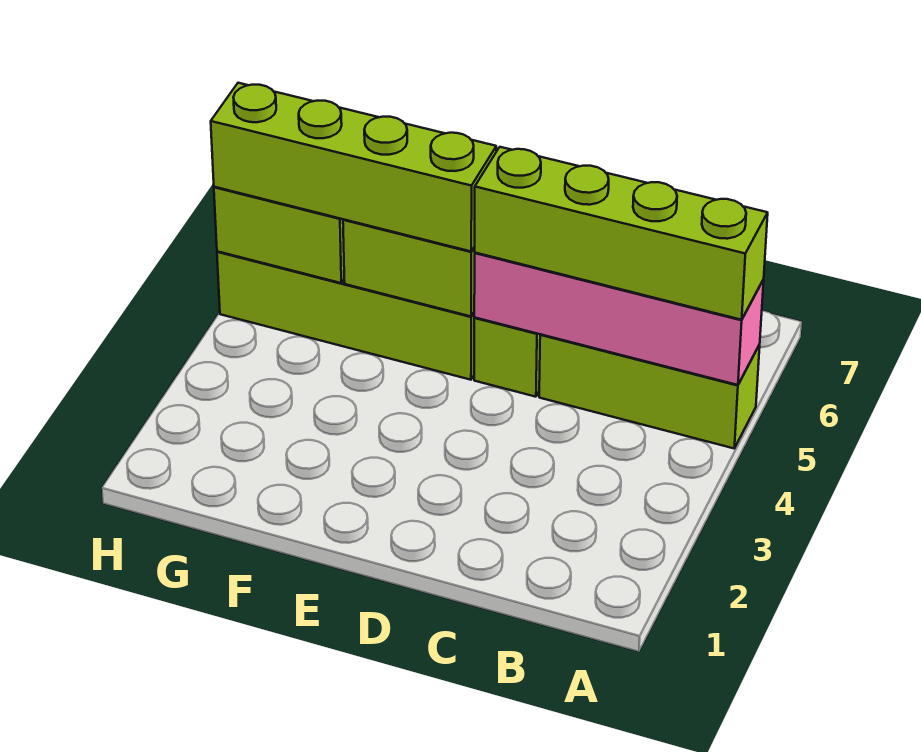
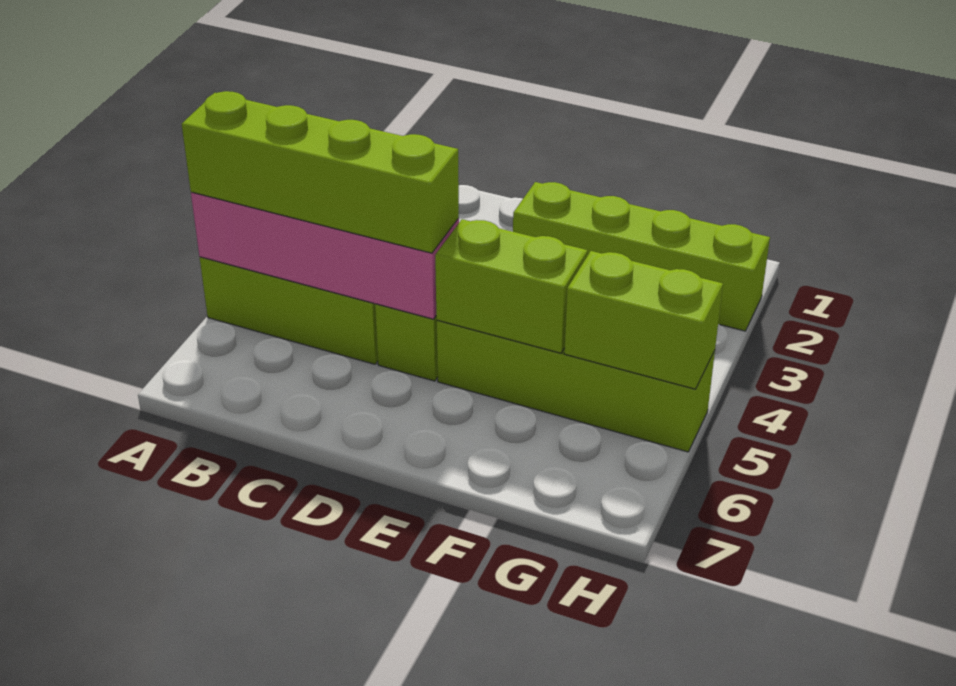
lime brick E5:H5 level 3 -> lime brick E2:H2 level 1

